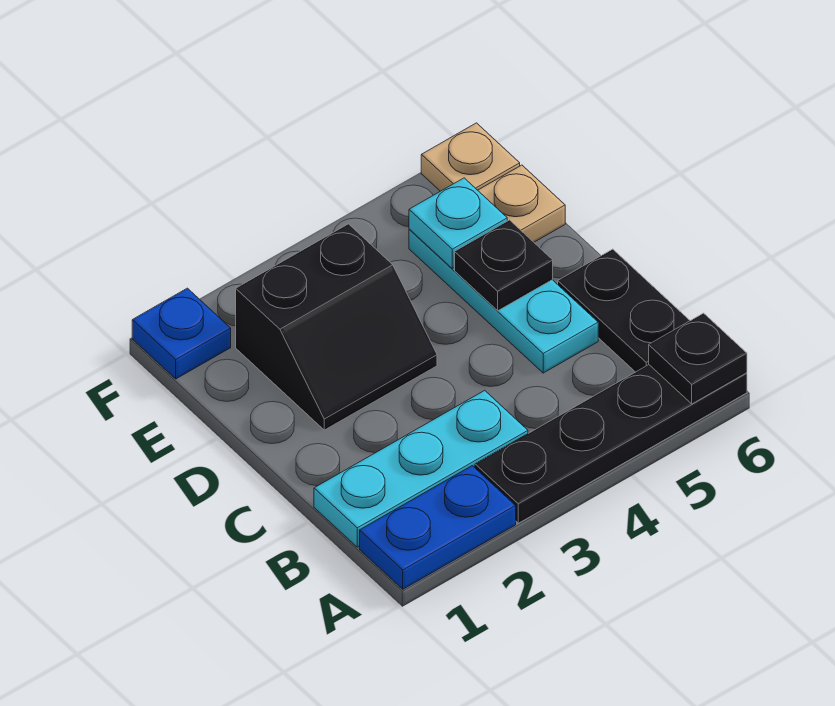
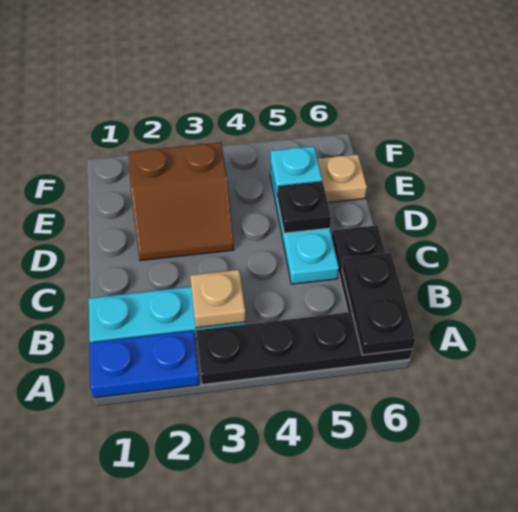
black plate A6 level 2 -> black plate A6:B6 level 2
black slope D2:E3 level 1 top E -> brown slope D2:E3 level 1 top E
blue plate F1 level 1 -> none
tan plate F6 level 1 -> tan plate B3 level 2

